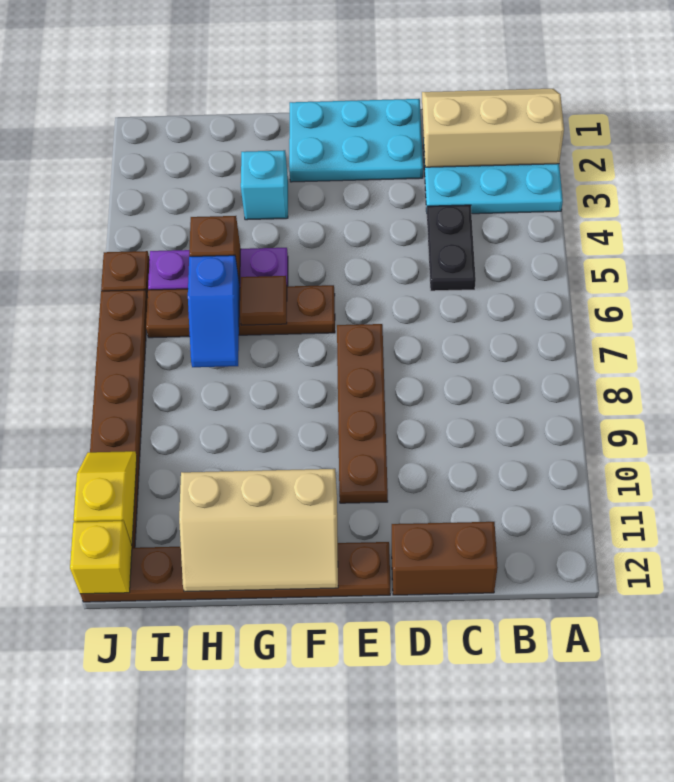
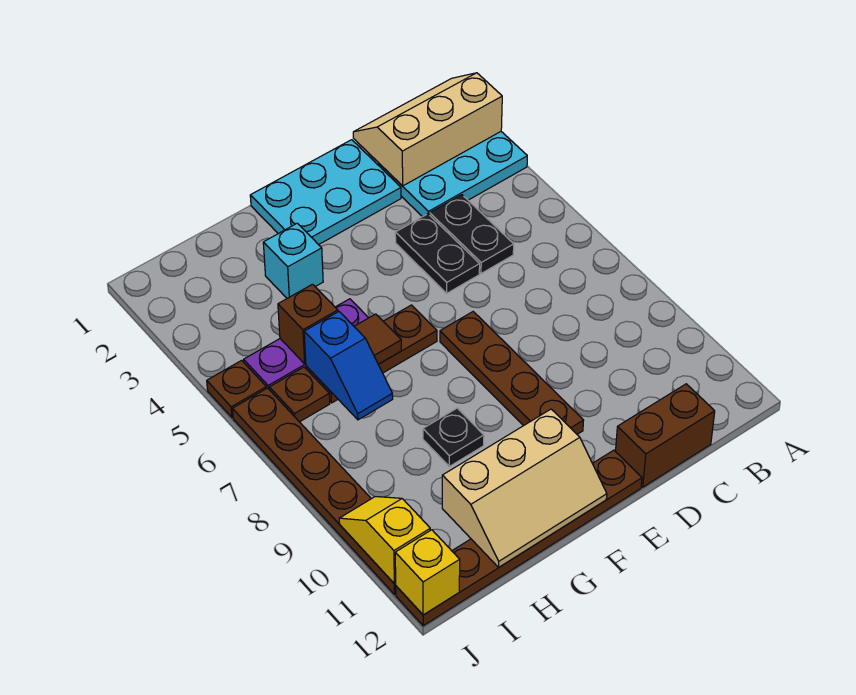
none -> black plate D4:D5 level 1
none -> black plate G9 level 1

